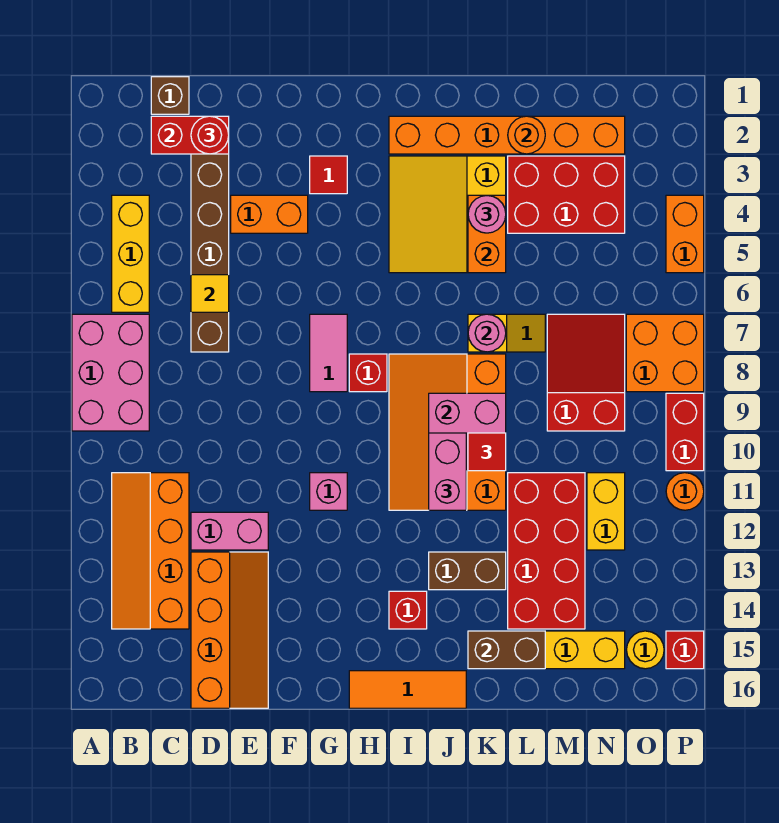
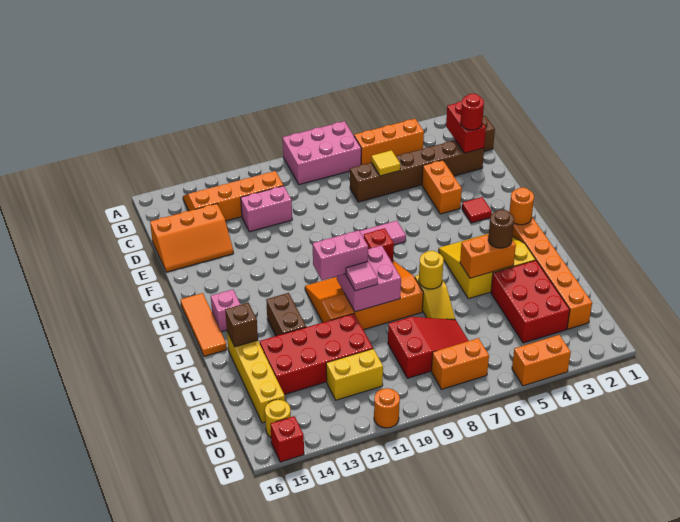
yellow brick B4:B6 level 1 -> orange brick B4:B6 level 1
pink brick D12:E12 level 1 -> pink brick D11:D12 level 1
orange slope D13:E16 level 1 top D -> orange slope D14:E16 level 1 top D
pink brick G11 level 1 -> pink brick I15 level 1
red brick I14 level 1 -> none
pink round brick K4 level 3 -> brown round brick K4 level 3
pink round brick K7 level 2 -> yellow round brick K7 level 2
red tile K10 level 3 -> pink tile K10 level 3
brown brick K15:L15 level 2 -> brown brick K15 level 2
orange round brick L2 level 2 -> orange round brick I2 level 2
orange brick O7:P8 level 1 -> orange brick O7:O8 level 1
red brick P9:P10 level 1 -> none

